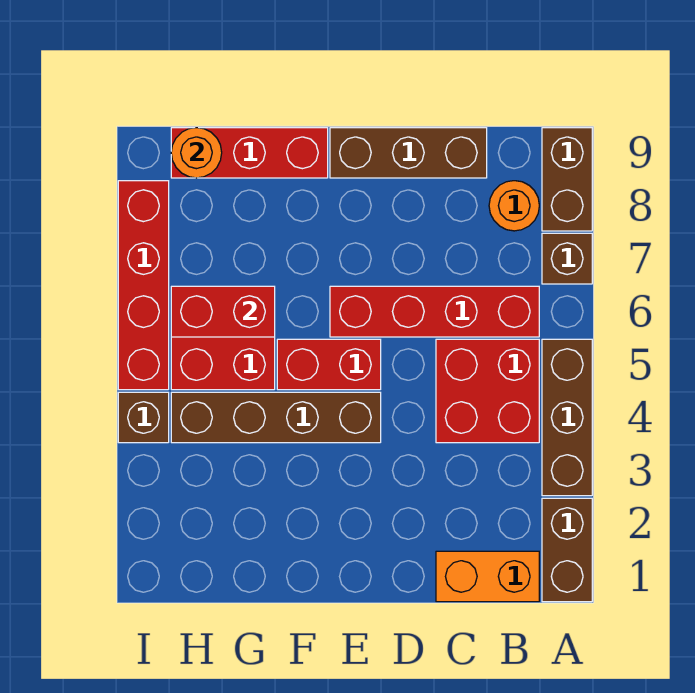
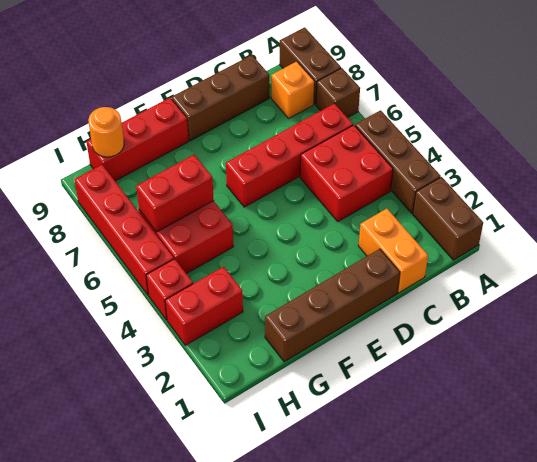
orange brick B1:C1 level 1 -> orange brick C1:C2 level 1
orange round brick B8 level 1 -> orange brick B8 level 1
brown brick E4:H4 level 1 -> brown brick D1:G1 level 1
red brick E5:F5 level 1 -> red brick H3:I3 level 1
brown brick I4 level 1 -> red brick I4 level 1

